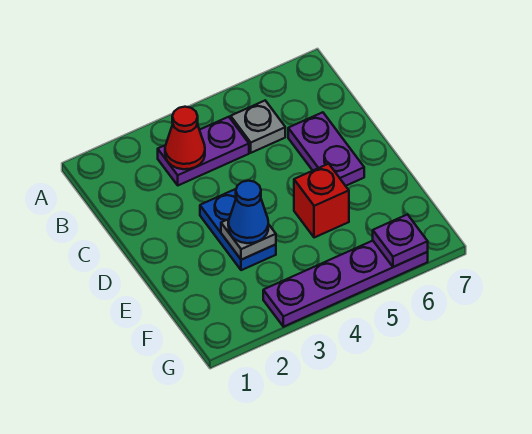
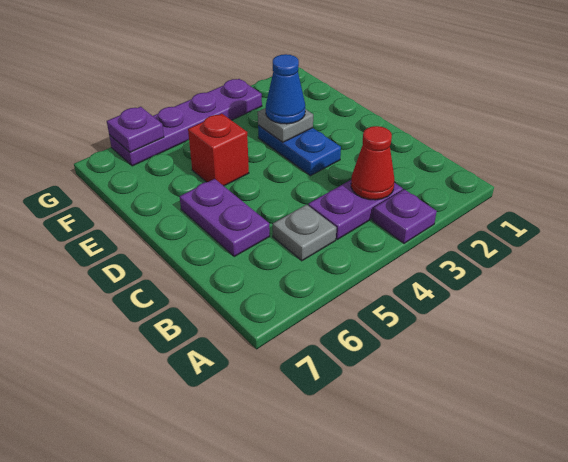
none -> purple plate A3 level 1

